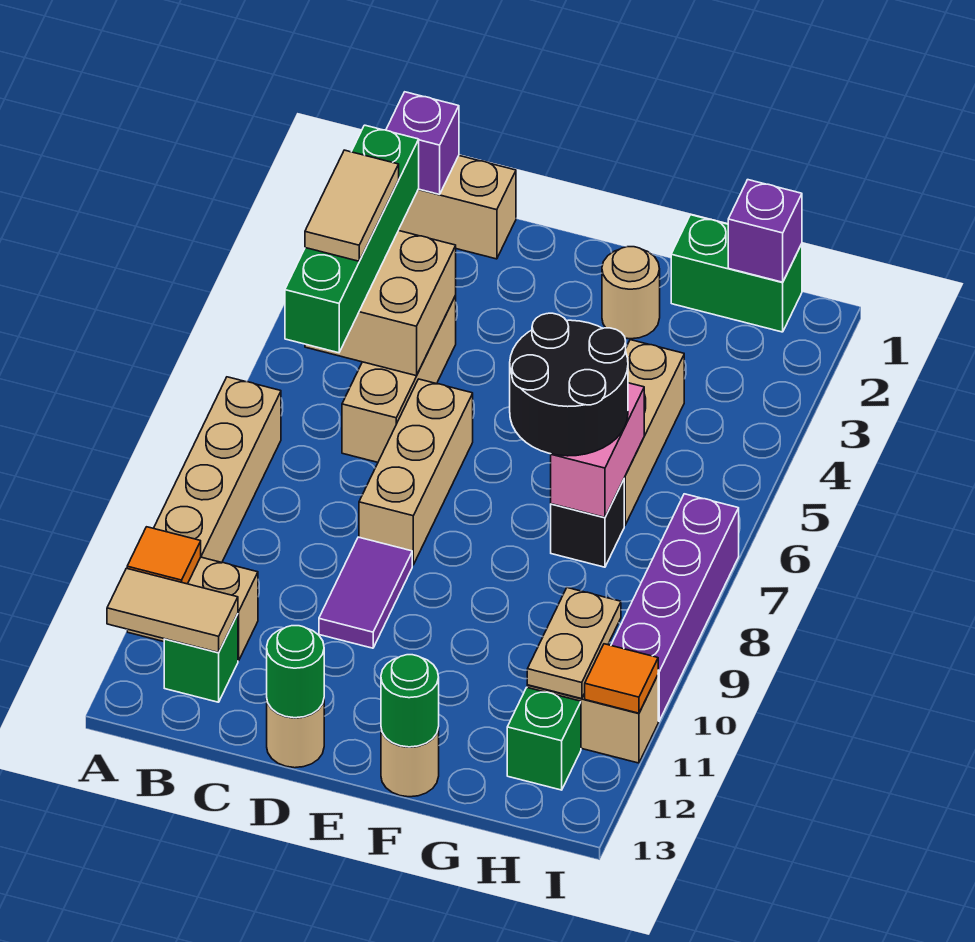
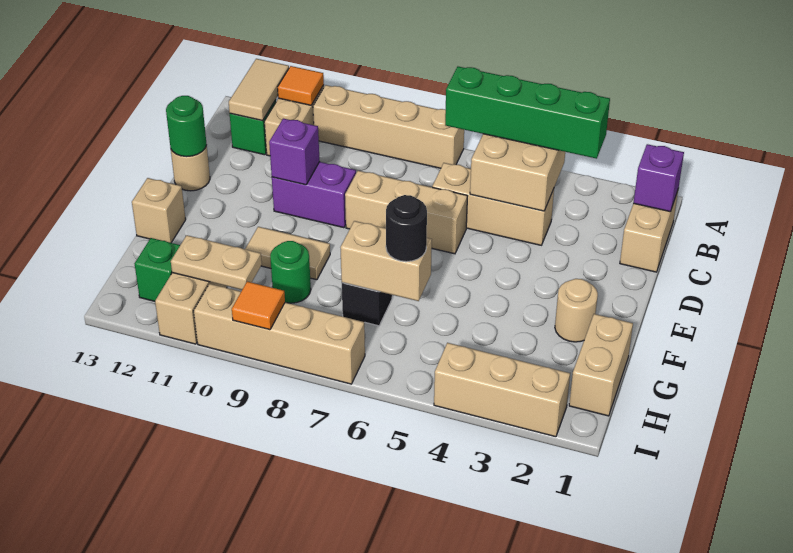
tan tile B4:B5 level 4 -> tan tile F9:F10 level 1
purple tile D9:D10 level 1 -> purple brick D9:D10 level 1
black round brick F6:G7 level 3 -> black round brick G6 level 3
tan round brick F13 level 1 -> tan brick F13 level 1
green round brick F13 level 2 -> green round brick G9 level 1
green brick G1:H1 level 1 -> tan brick G1:H1 level 1
tan brick G4:G6 level 1 -> tan brick I2:I4 level 1
pink brick G6:G7 level 2 -> tan brick G6:G7 level 2
purple brick H1 level 2 -> purple brick D10 level 2
purple brick I7:I10 level 1 -> tan brick I7:I10 level 1
orange tile I11 level 2 -> orange tile I9 level 2

